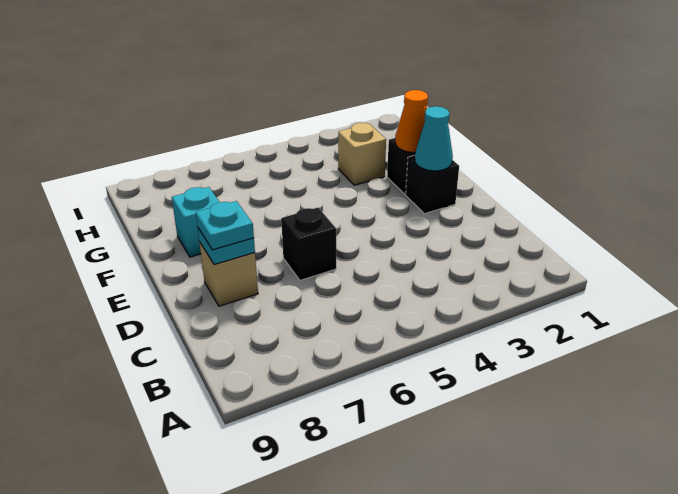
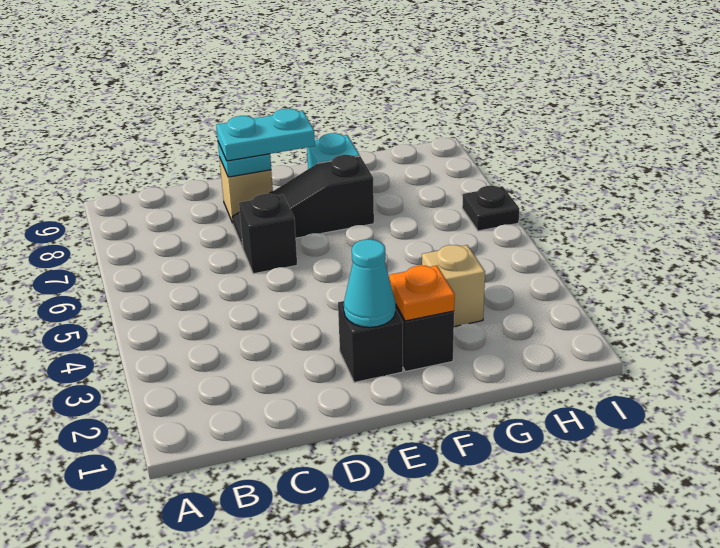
none -> black slope D7:F7 level 1 top F
cyan plate D8 level 3 -> cyan plate D8:E8 level 3
orange cone F2 level 2 -> orange plate F2 level 2
none -> black plate I6 level 1

